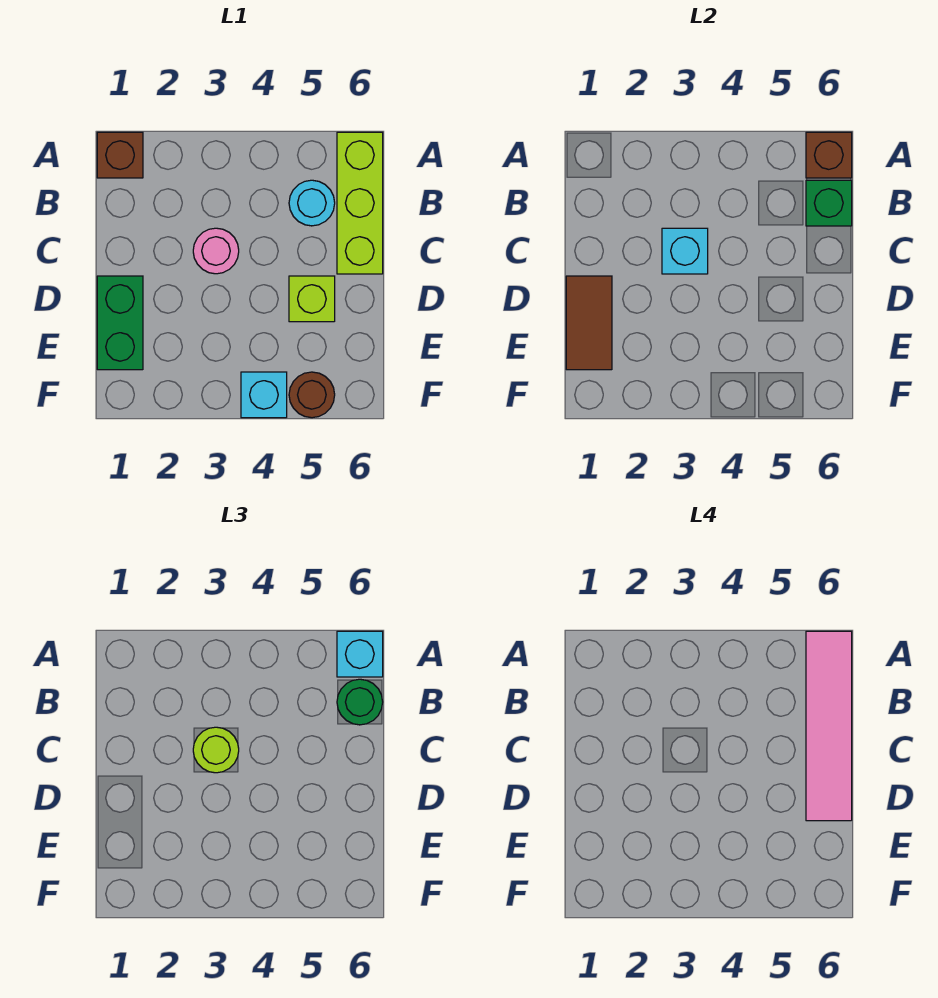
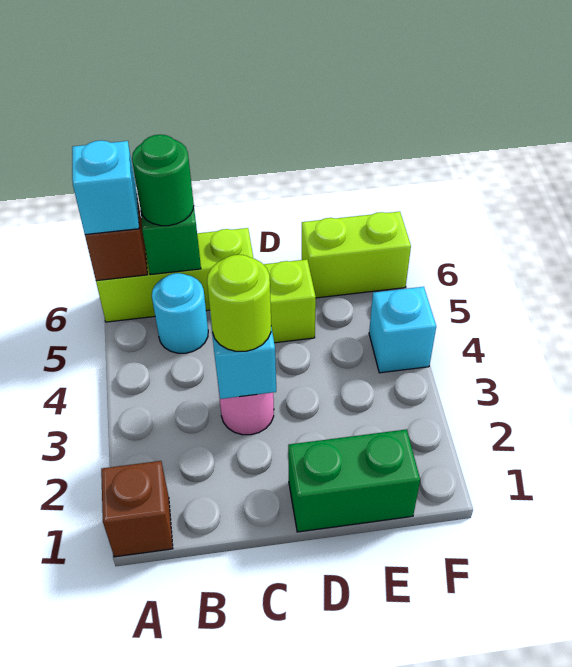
pink tile A6:D6 level 4 -> none
brown tile D1:E1 level 2 -> none
none -> lime brick E6:F6 level 1
brown round brick F5 level 1 -> none

